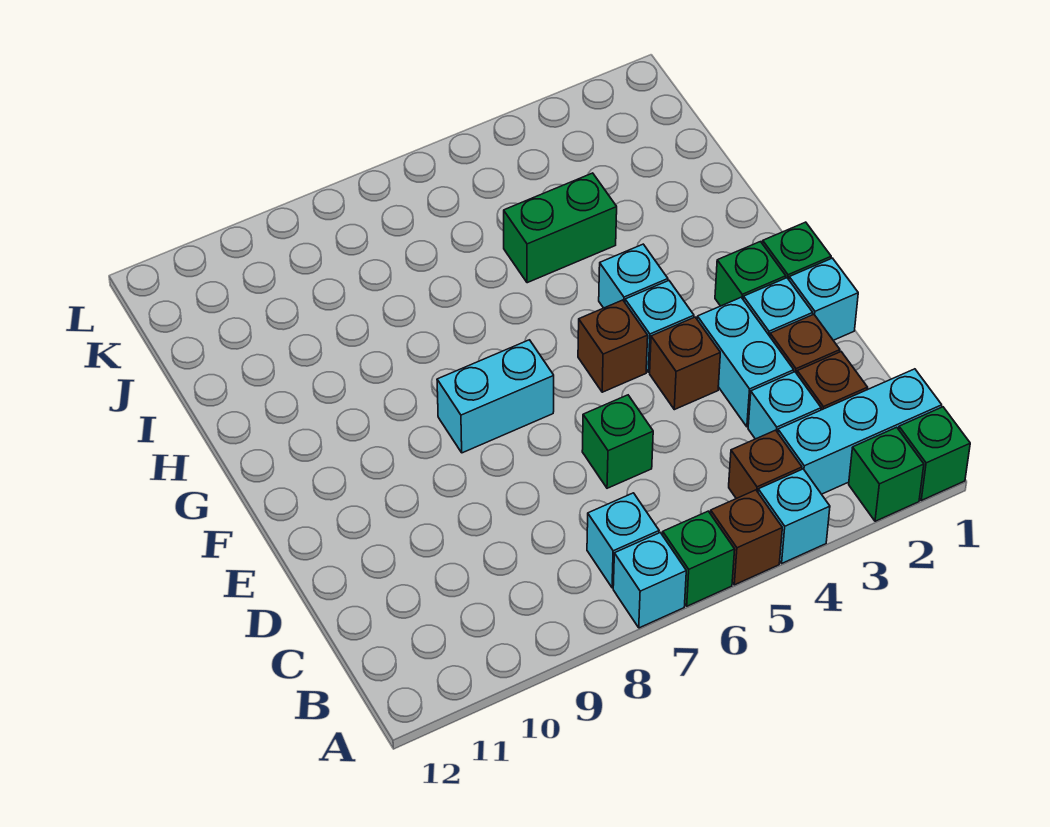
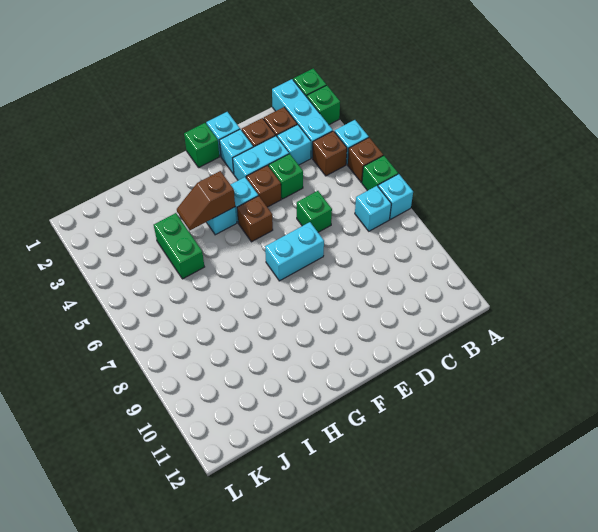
green brick F2 level 1 -> green brick D4 level 1
cyan brick F7:F8 level 1 -> cyan brick E7:F7 level 1
none -> brown slope G4:H4 level 2 top G

